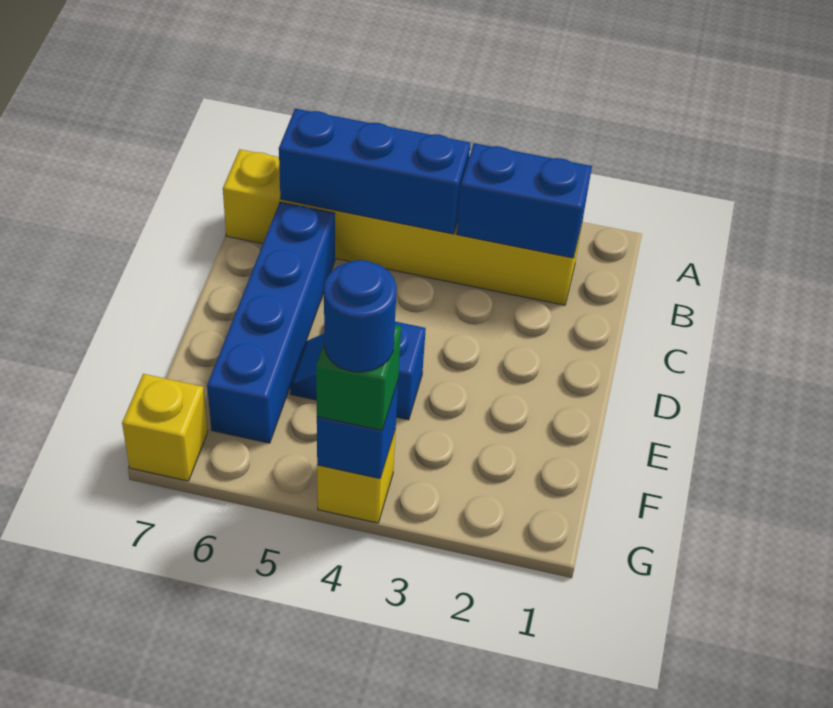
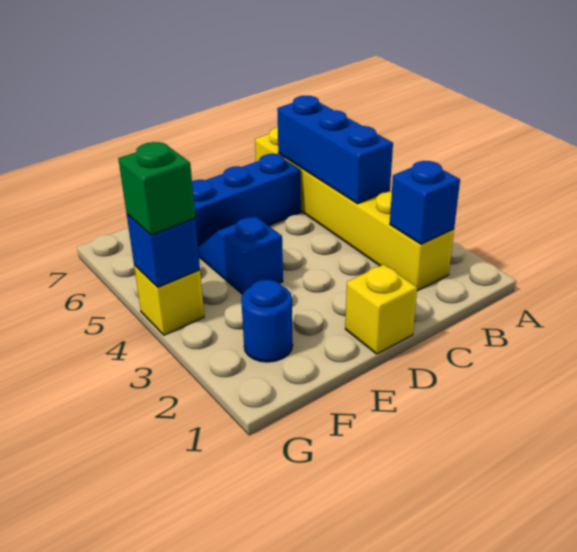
blue brick B2:B3 level 2 -> blue brick B2 level 2
blue round brick G4 level 4 -> blue round brick F2 level 1
yellow brick G7 level 1 -> yellow brick D1 level 1

